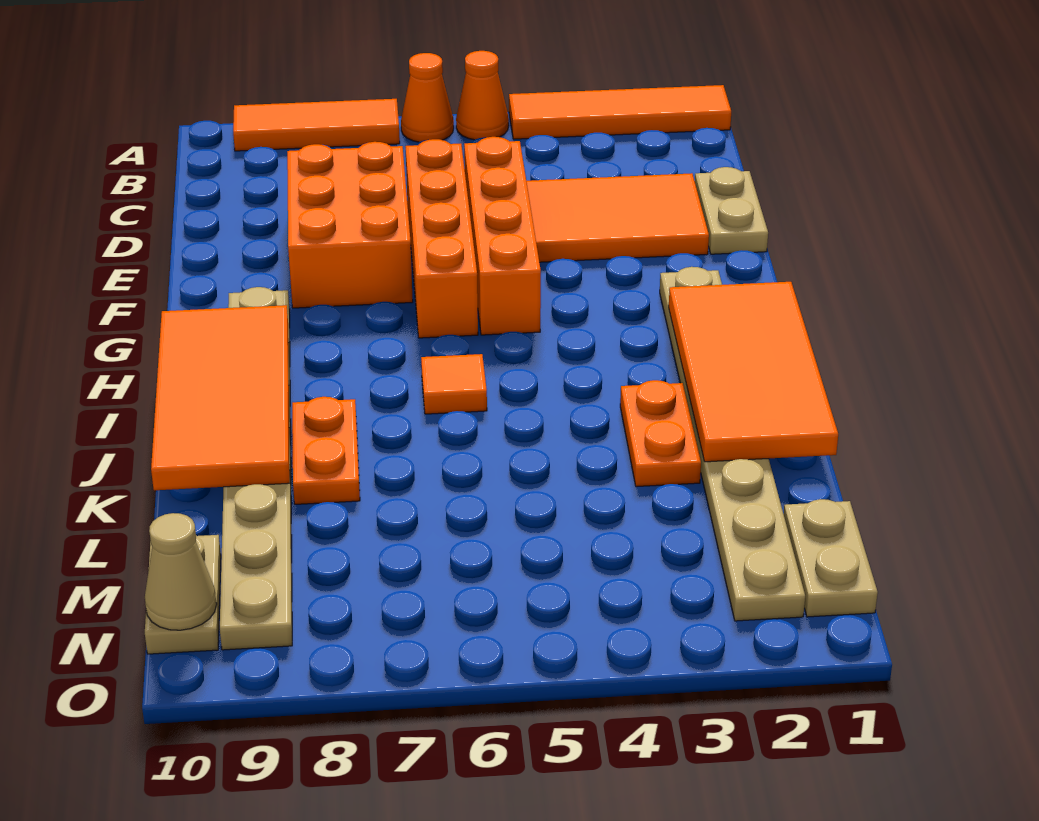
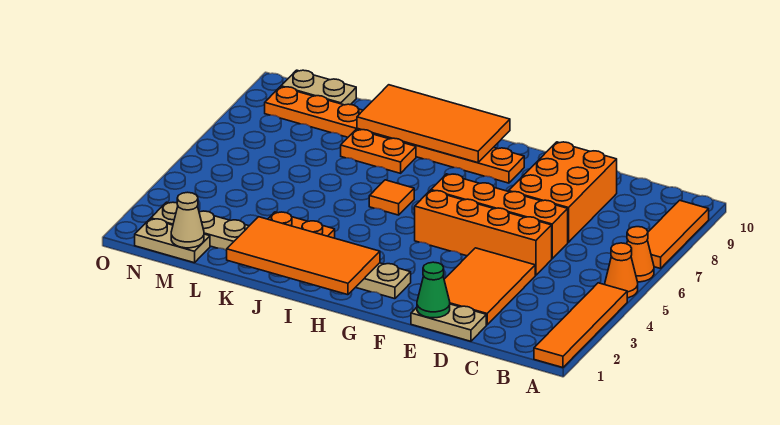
orange brick D7:F8 level 1 -> orange brick D7:E9 level 1
none -> green cone E1 level 2
tan plate G9:N9 level 1 -> orange plate G9:N9 level 1
tan cone N10 level 2 -> tan cone M1 level 2

